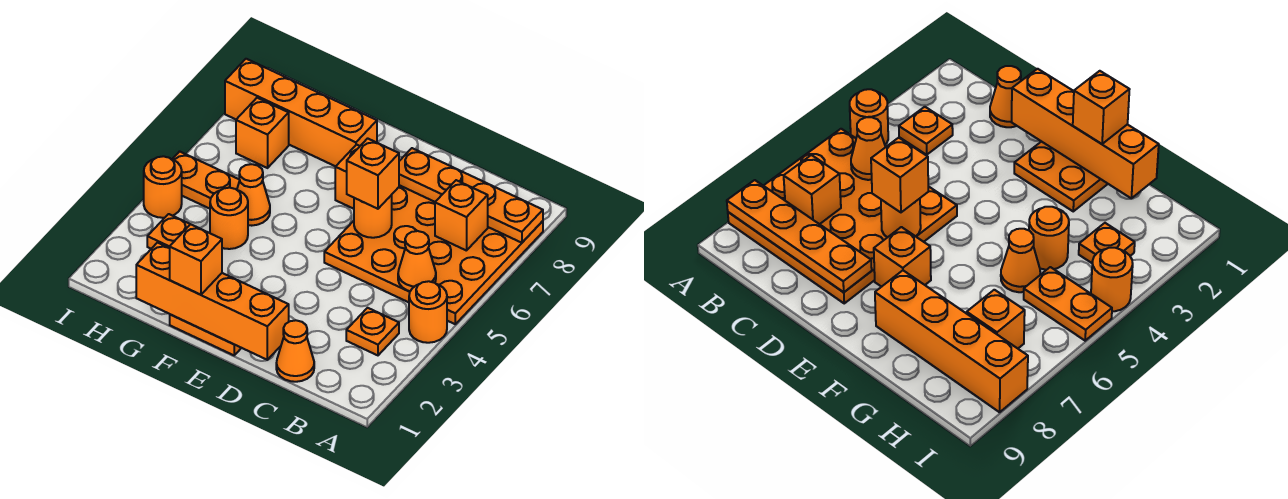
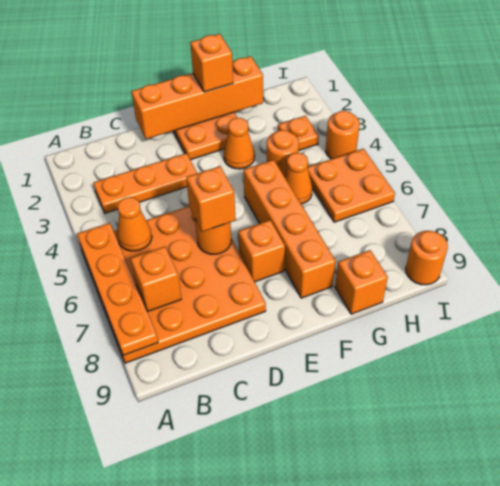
orange round brick A4 level 1 -> orange round brick I9 level 1
orange plate A8:D8 level 2 -> orange plate A5:A8 level 2
orange plate B3 level 1 -> orange plate B3:D3 level 1
orange cone C1 level 1 -> orange cone F3 level 1
orange brick F8:I8 level 1 -> orange brick F5:F8 level 1
orange plate H5:I5 level 1 -> orange plate H5:I6 level 1
orange brick H7 level 1 -> orange brick G9 level 1

